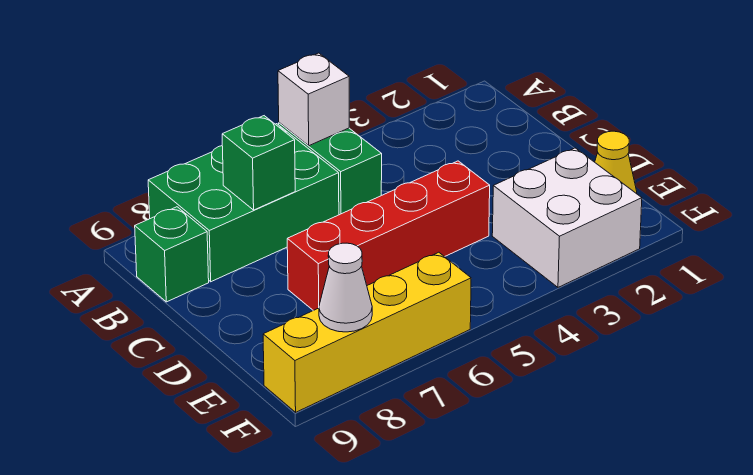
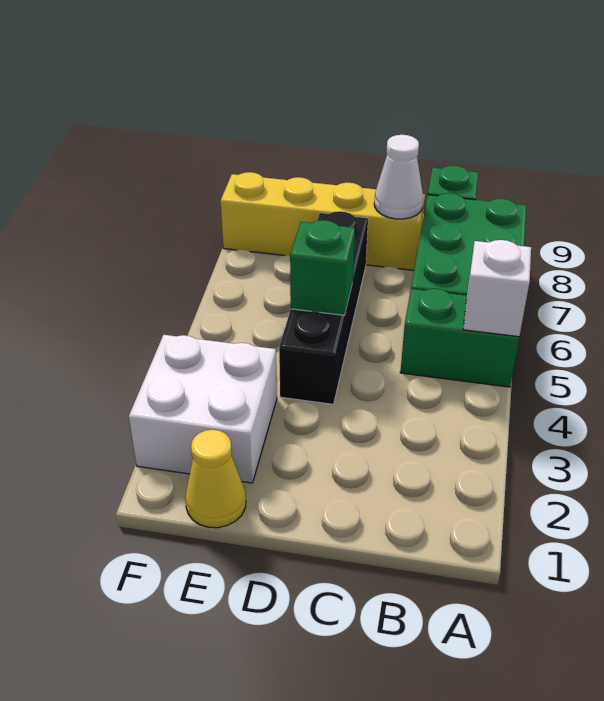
green brick B7 level 2 -> green brick D5 level 2
red brick D4:D7 level 1 -> black brick D4:D7 level 1
yellow brick F6:F9 level 1 -> yellow brick C8:F8 level 1
white cone F8 level 2 -> white cone C8 level 2

